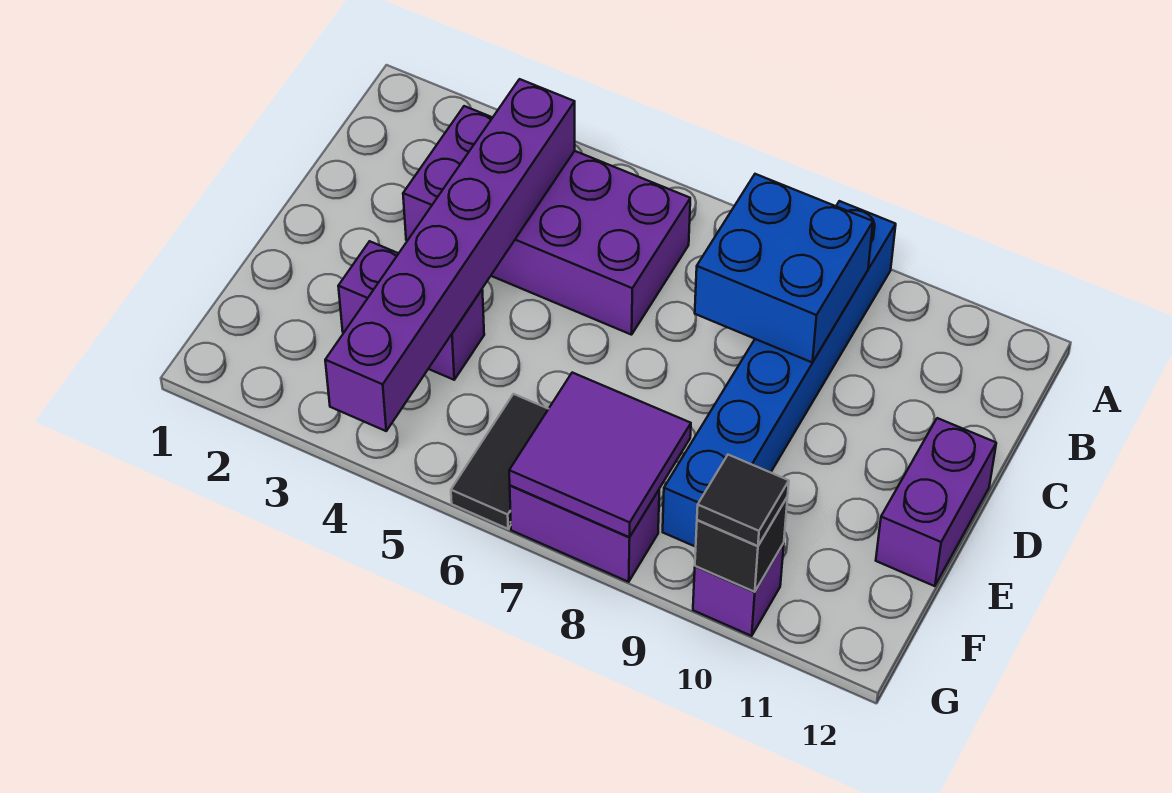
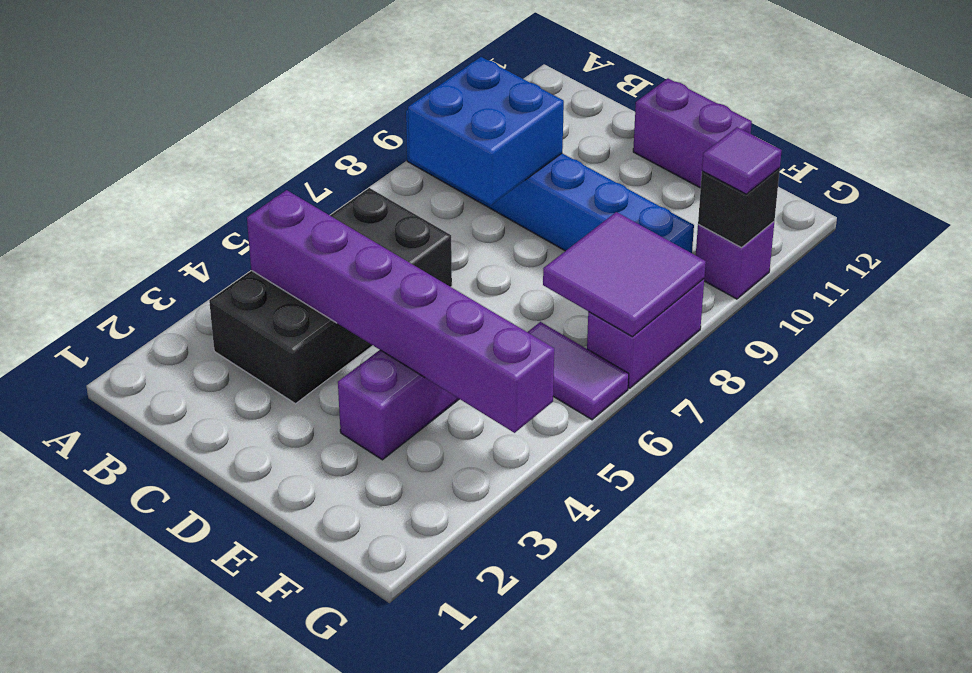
purple brick B3:C6 level 1 -> black brick B3:C6 level 1
black tile F6:G6 level 1 -> purple tile F6:G6 level 1
black tile G10 level 3 -> purple tile G10 level 3

